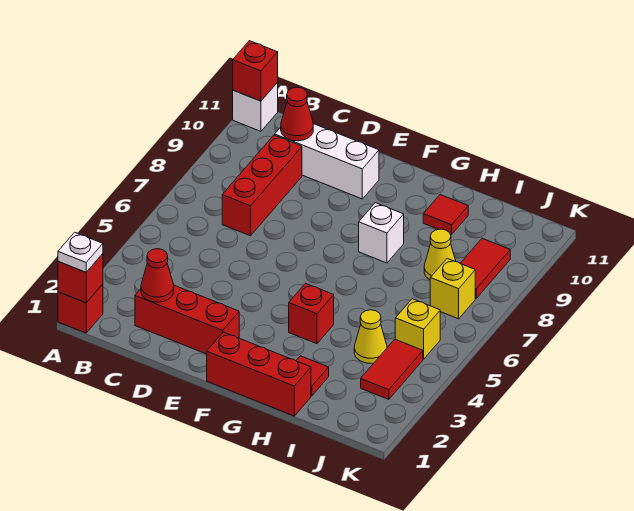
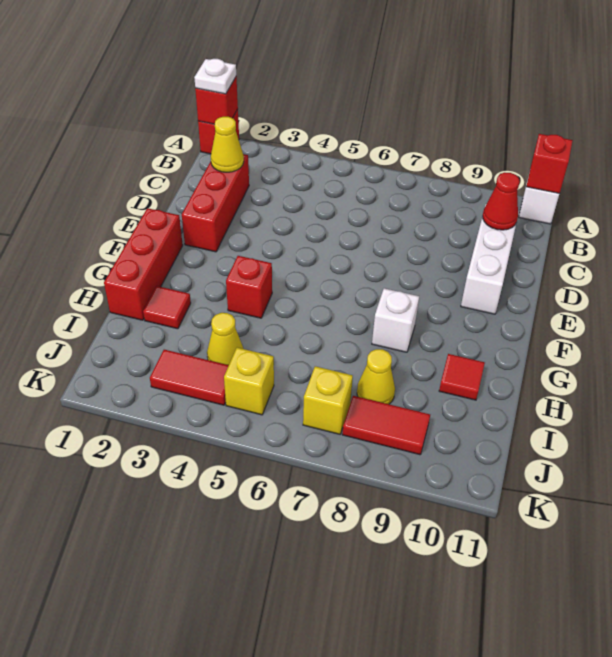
red cone C2 level 2 -> yellow cone C2 level 2
red brick C7:C9 level 1 -> none

